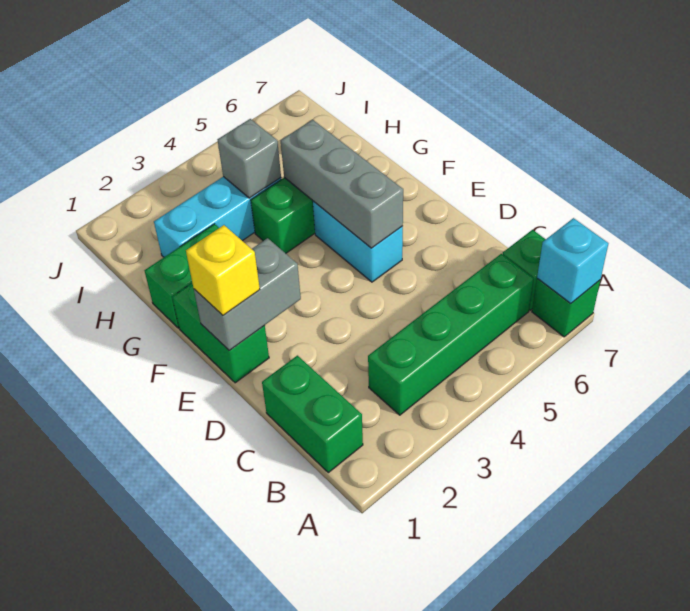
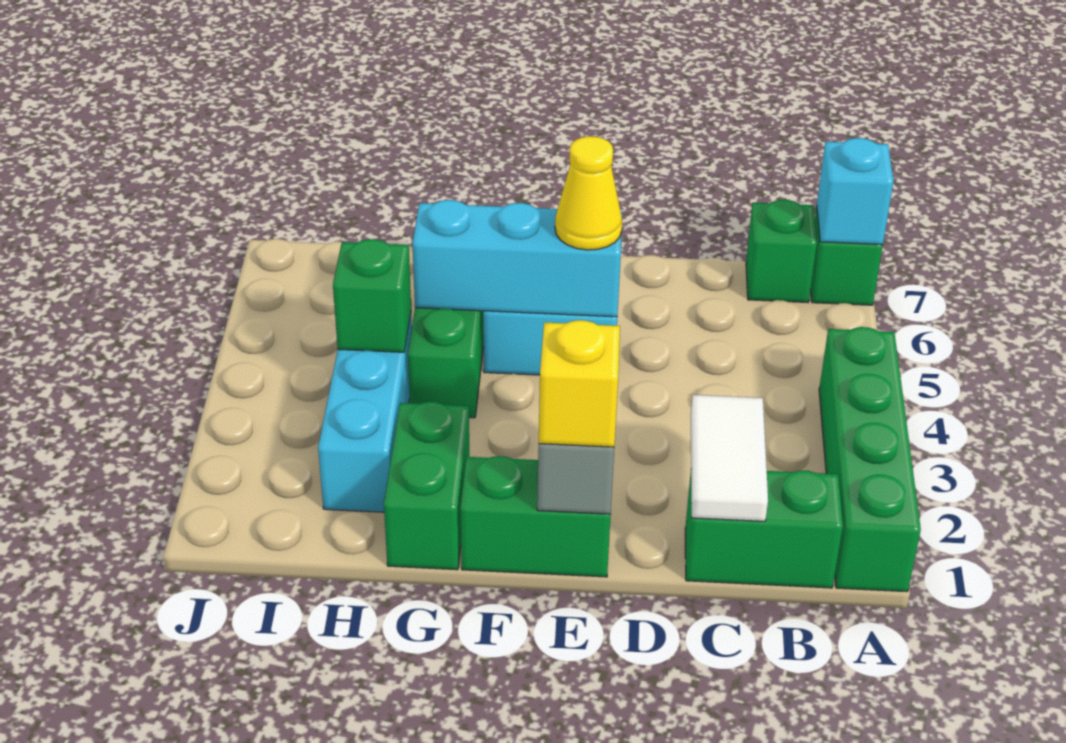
green brick B3:B6 level 1 -> green brick A1:A4 level 1
none -> white tile C1:C2 level 2
grey brick E5:G5 level 2 -> cyan brick E5:G5 level 2
none -> yellow cone E5 level 3
grey brick H4 level 2 -> green brick H4 level 2

